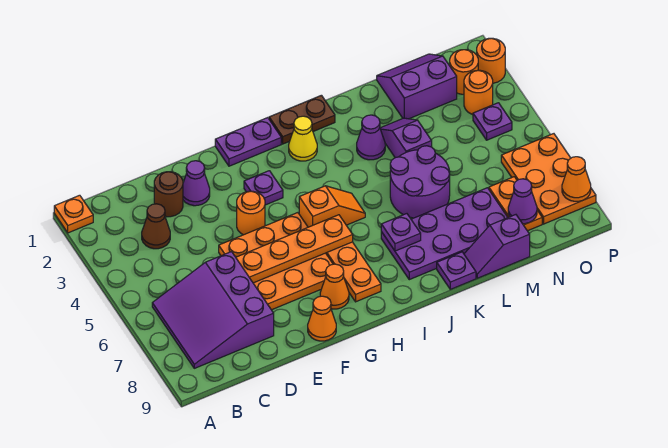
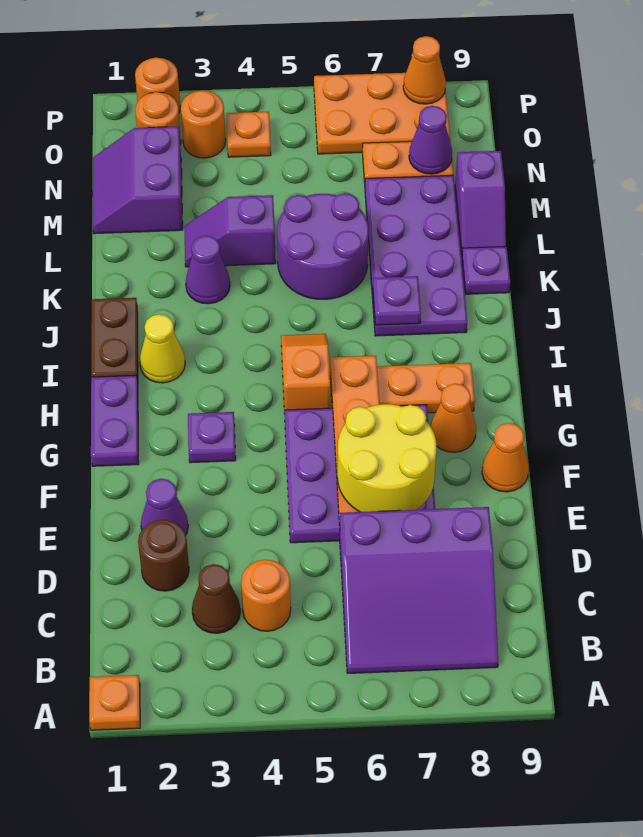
orange plate E5:G7 level 1 -> purple plate E5:G7 level 1
none -> yellow round brick E6:F7 level 3
orange round brick F4 level 1 -> orange round brick C4 level 1
purple plate O4 level 1 -> orange plate O4 level 1

